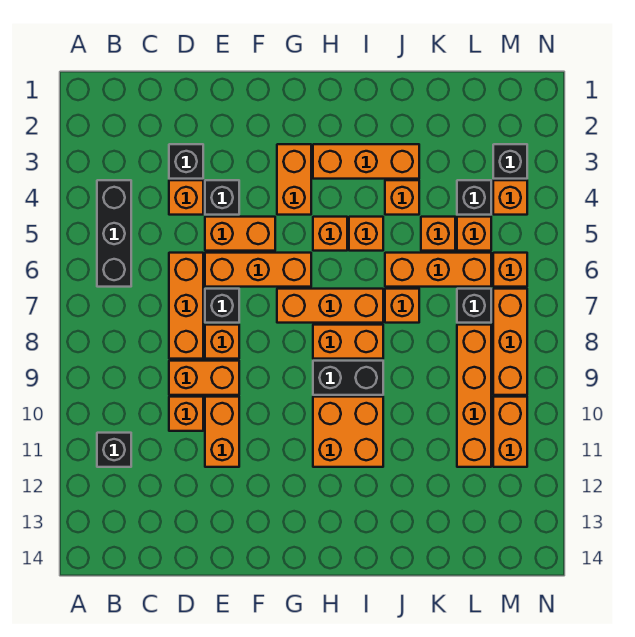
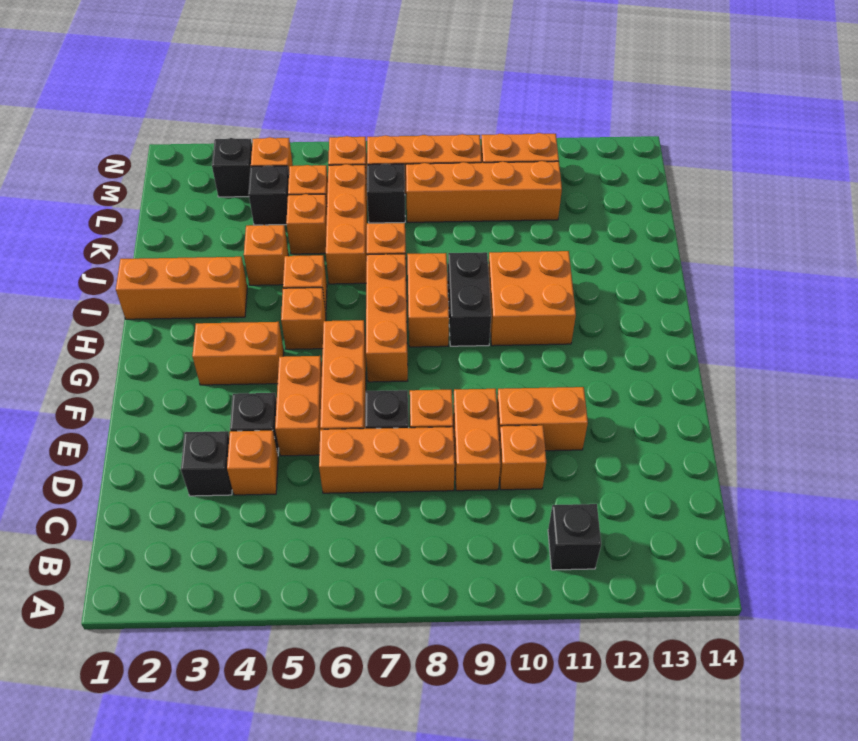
black brick B4:B6 level 1 -> none
orange brick H3:J3 level 1 -> orange brick I1:I3 level 1

